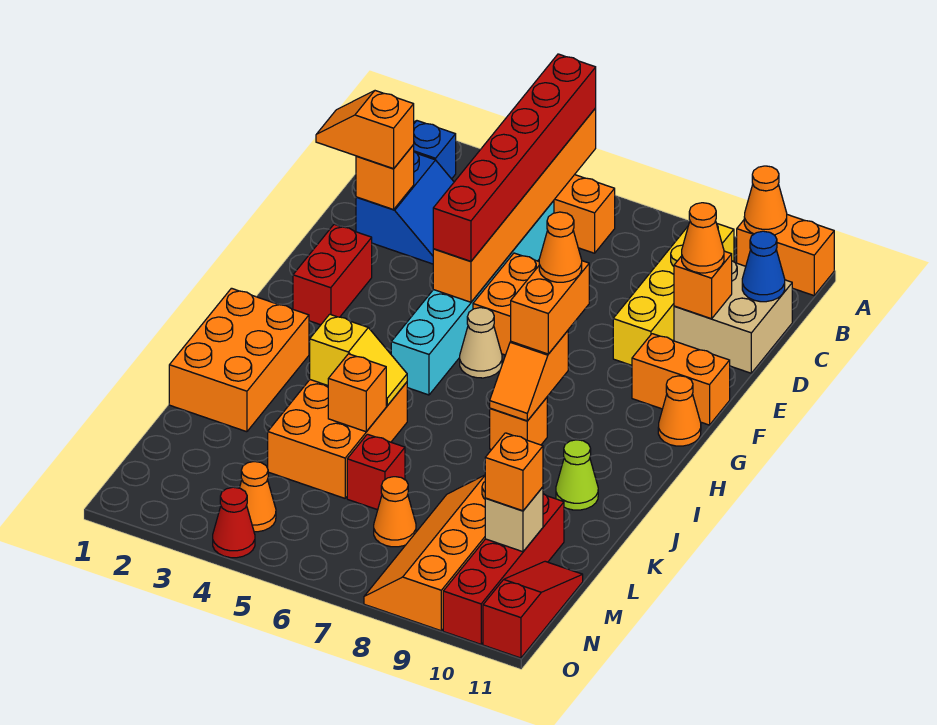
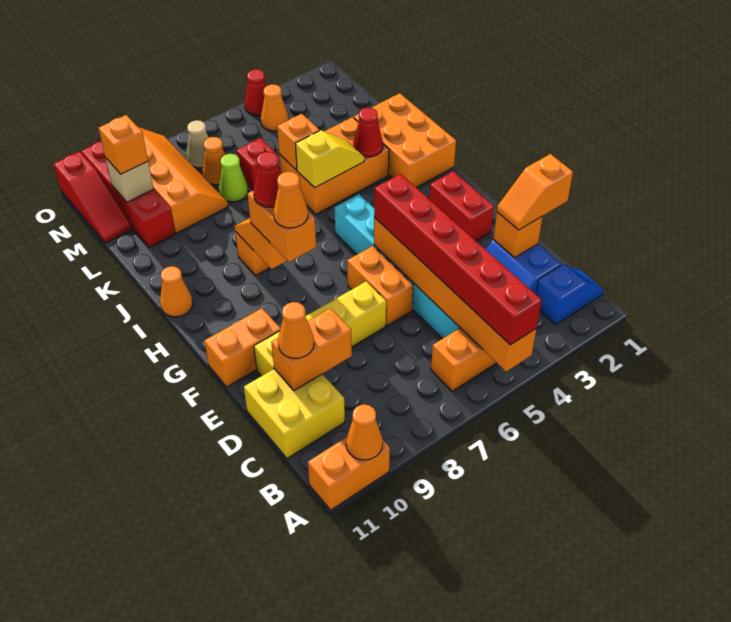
yellow brick B9:E9 level 1 -> yellow brick E7:E10 level 1
tan brick C10:D11 level 1 -> yellow brick C10:D11 level 1
blue cone C11 level 2 -> none
orange slope D1:D2 level 3 top 2 -> orange slope D1:D2 level 3 top 1
orange brick D10 level 2 -> orange brick D9:D10 level 2
tan cone G6 level 1 -> tan cone N7 level 1
orange cone G11 level 1 -> orange cone I11 level 1
none -> red cone H8 level 4
none -> red cone J3 level 2
orange brick J4:L5 level 1 -> orange brick J3:K5 level 1
yellow slope J4:J5 level 2 top 4 -> yellow slope J4:J5 level 2 top 5
lime cone J10 level 1 -> lime cone L7 level 1

